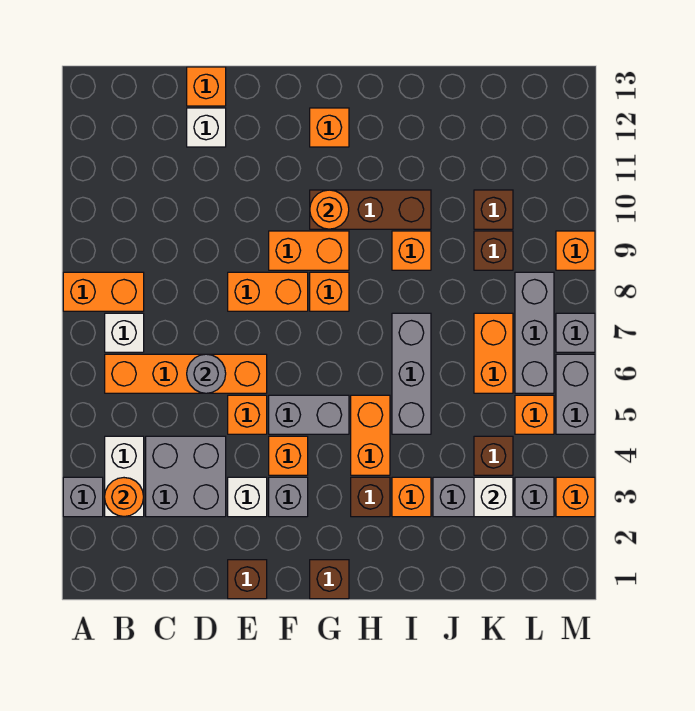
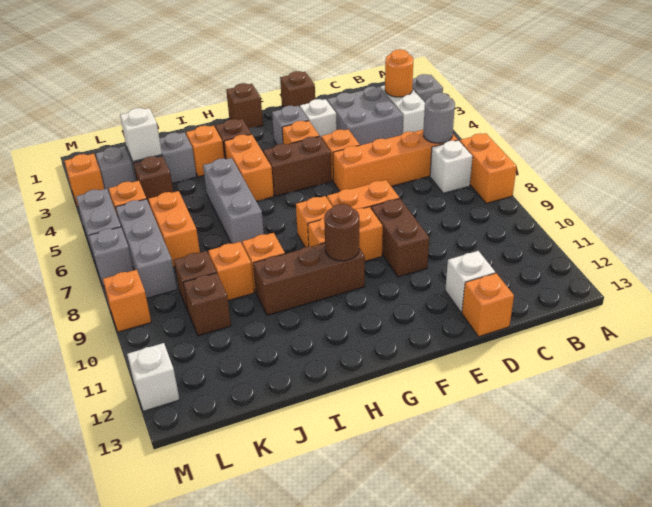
orange brick A8:B8 level 1 -> orange brick A7:A8 level 1
grey round brick D6 level 2 -> grey round brick B6 level 2
none -> brown brick E9:E10 level 1
grey brick F5:G5 level 1 -> brown brick F5:G5 level 1
orange round brick G10 level 2 -> brown round brick G10 level 2
orange brick G12 level 1 -> orange brick J9 level 1
none -> white brick M12 level 1

